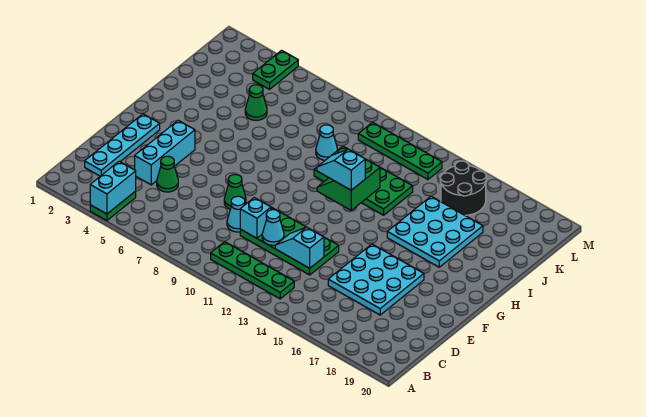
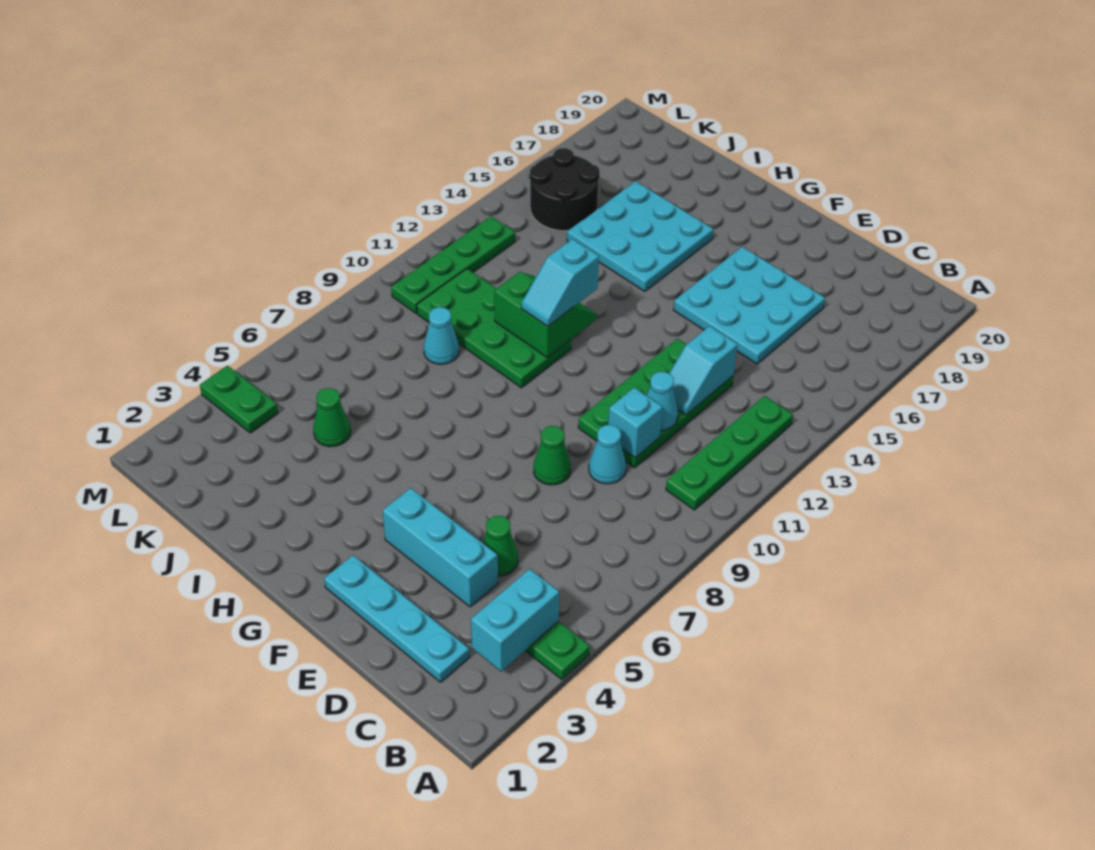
cyan brick A4:B4 level 2 -> cyan brick B3:B4 level 2
green slope H11:I12 level 2 top 12 -> green slope H11:I12 level 2 top 11
green plate I10:J13 level 1 -> green plate H10:K11 level 1

